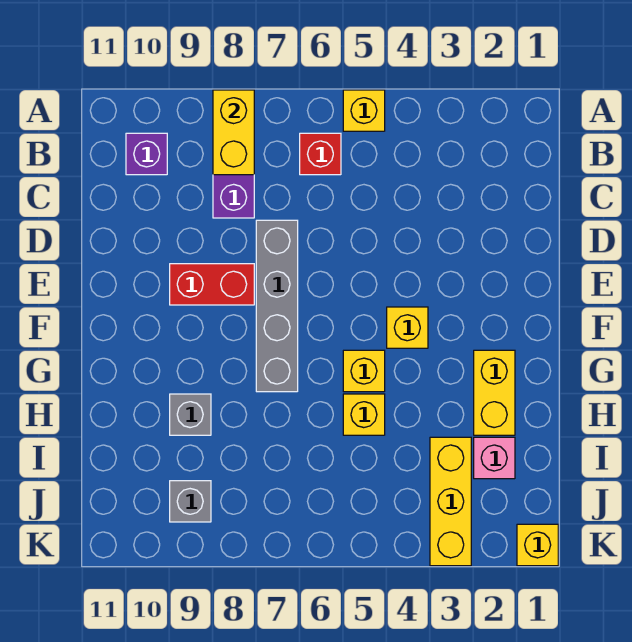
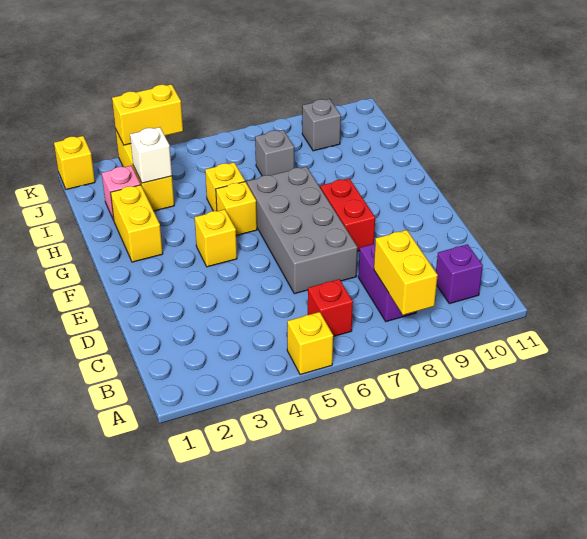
grey brick D7:G7 level 1 -> grey brick D6:G7 level 1
red brick E8:E9 level 1 -> red brick E8:F8 level 1
grey brick H9 level 1 -> grey brick I7 level 1
none -> white brick I3 level 2
none -> yellow brick K3:K4 level 2

